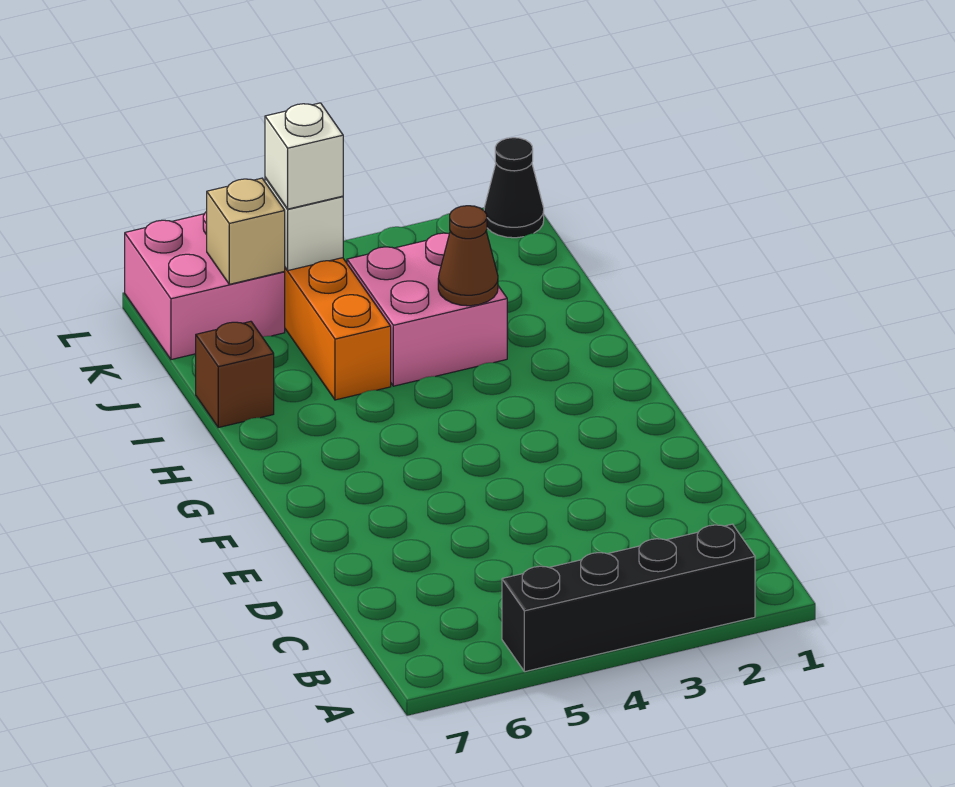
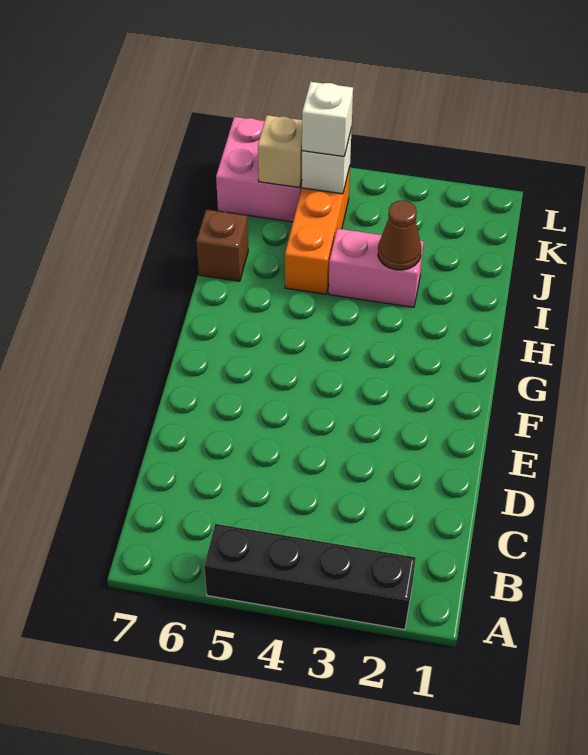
pink brick I3:J4 level 1 -> pink brick I3:I4 level 1
black cone L1 level 1 -> none

